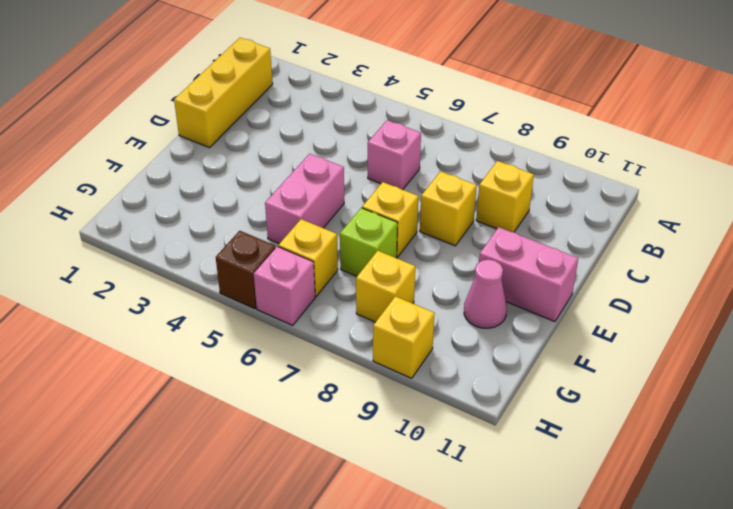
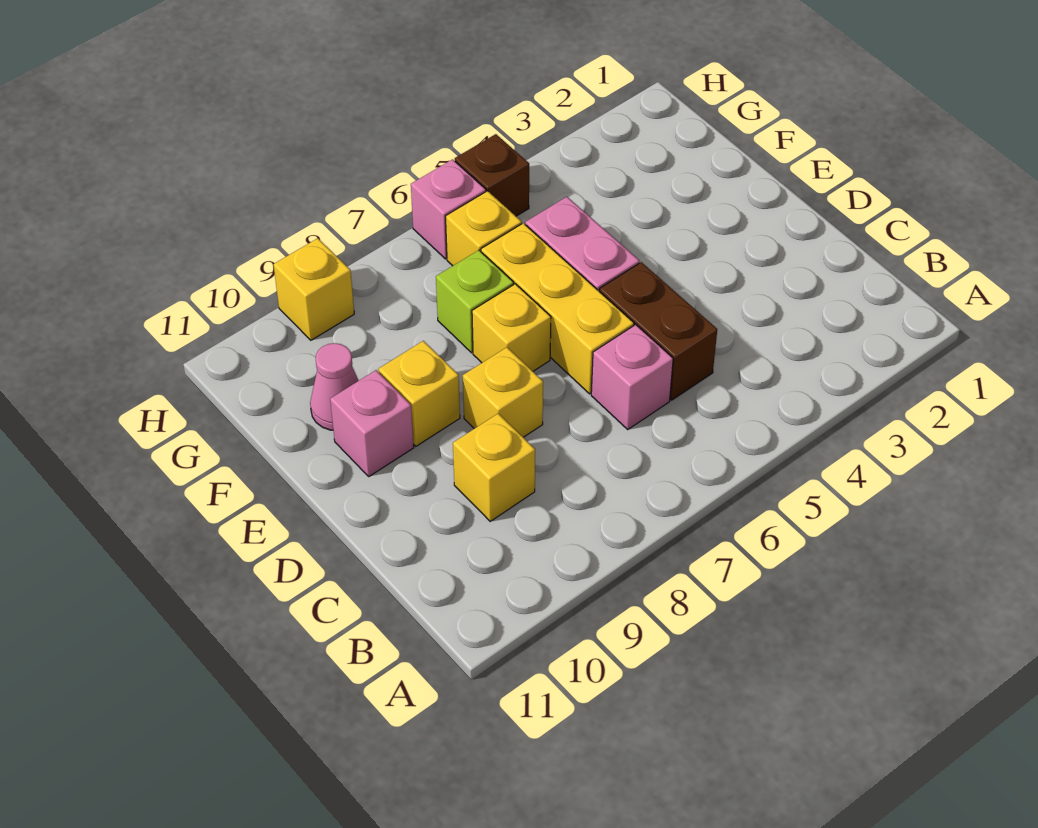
yellow brick B1:D1 level 1 -> yellow brick D6:F6 level 1
none -> brown brick C5:D5 level 1
pink brick E10:E11 level 1 -> pink brick E10 level 1
yellow brick G8 level 1 -> yellow brick E9 level 1

